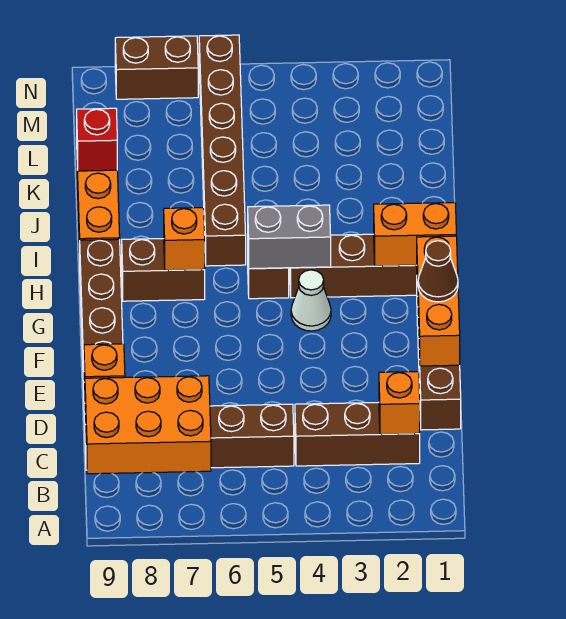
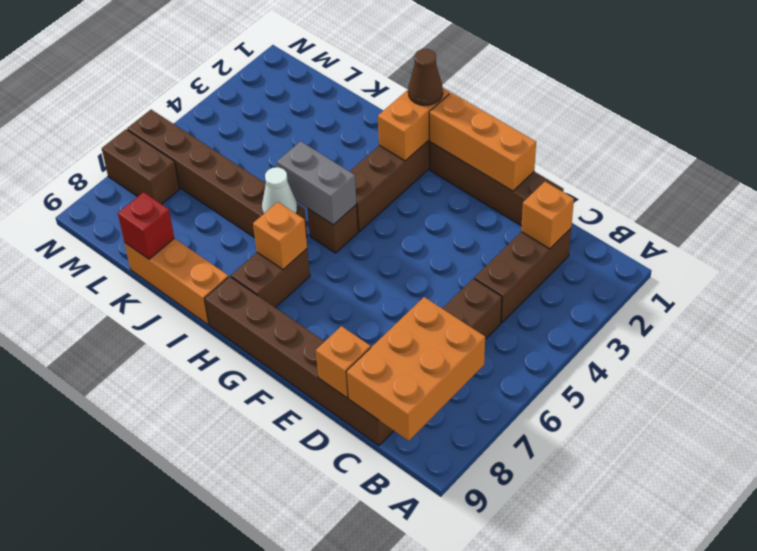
brown cone F1 level 3 -> brown cone H1 level 3
white cone G4 level 1 -> white cone I6 level 2
grey brick H4:H5 level 2 -> grey brick H5:I5 level 2
brown brick N7:N8 level 1 -> brown brick M7:N7 level 1

